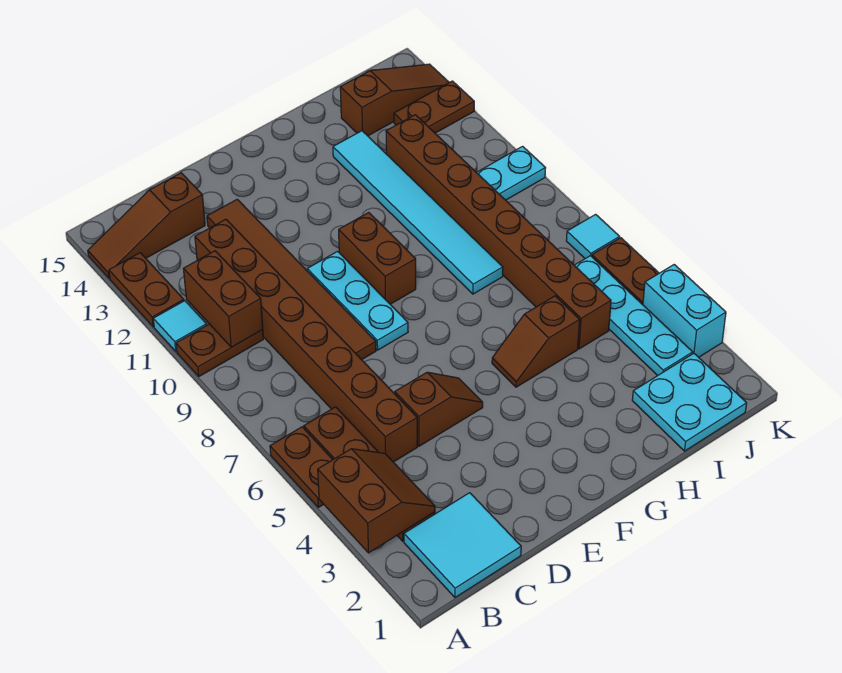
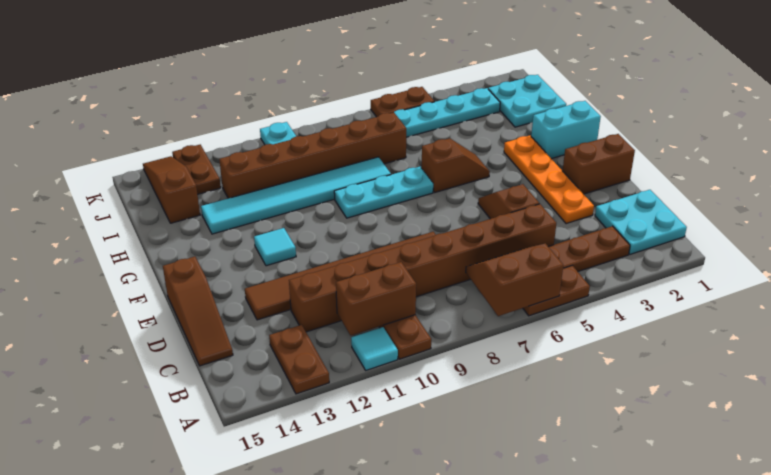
brown slope A3:B4 level 2 top A -> brown slope A6:B7 level 2 top A
brown plate A12:A13 level 1 -> brown plate A13:B13 level 1
brown slope A14:C14 level 1 top C -> brown slope C15:E15 level 1 top E
cyan tile B1:C2 level 1 -> cyan plate B1:C2 level 1
none -> orange plate D3:G3 level 1
cyan plate E8:E10 level 1 -> cyan plate G7:G9 level 1
brown brick F9:F10 level 1 -> brown brick E1:E2 level 1
brown slope G5:H5 level 1 top H -> brown slope G5:G6 level 1 top 6
brown brick I5:I12 level 1 -> brown brick I7:I12 level 1
cyan brick K3:K4 level 1 -> cyan brick G1:G2 level 1
cyan tile K7 level 1 -> cyan tile F12 level 1

